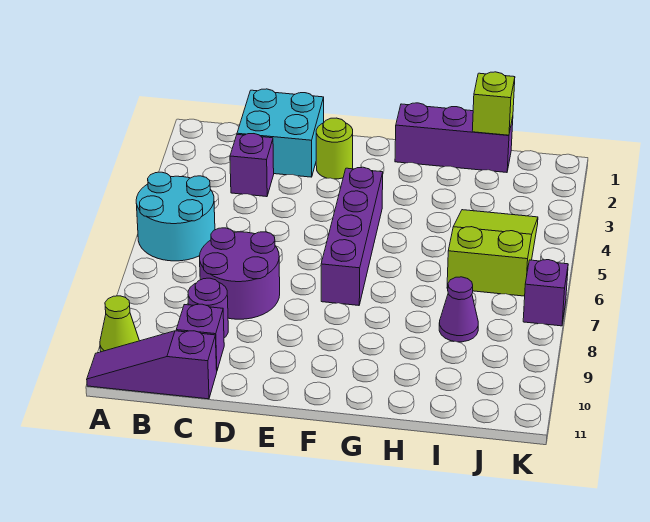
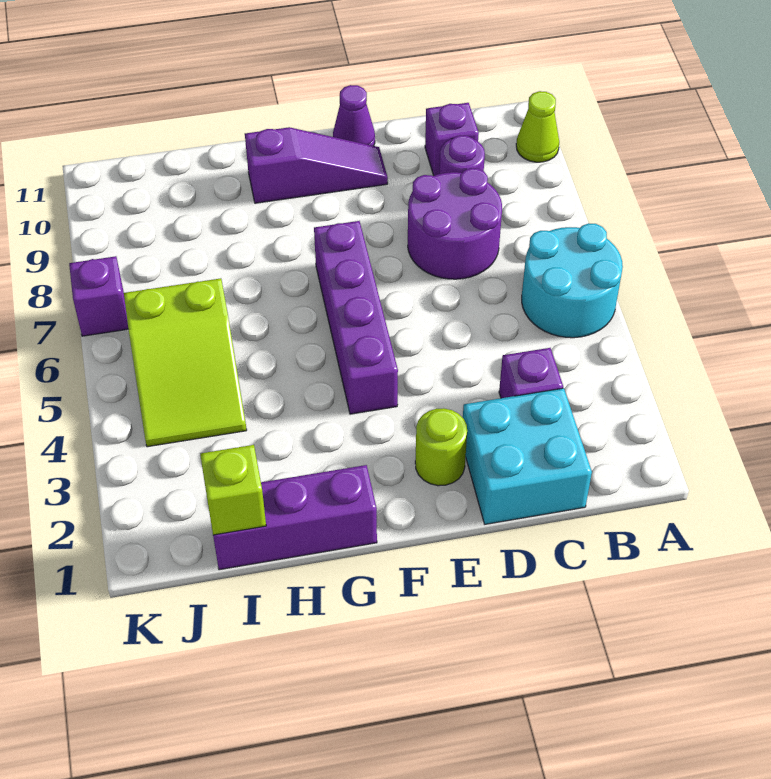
purple slope A11:C11 level 1 top C -> purple slope E10:G10 level 1 top G
purple cone I8 level 1 -> purple cone E11 level 1

